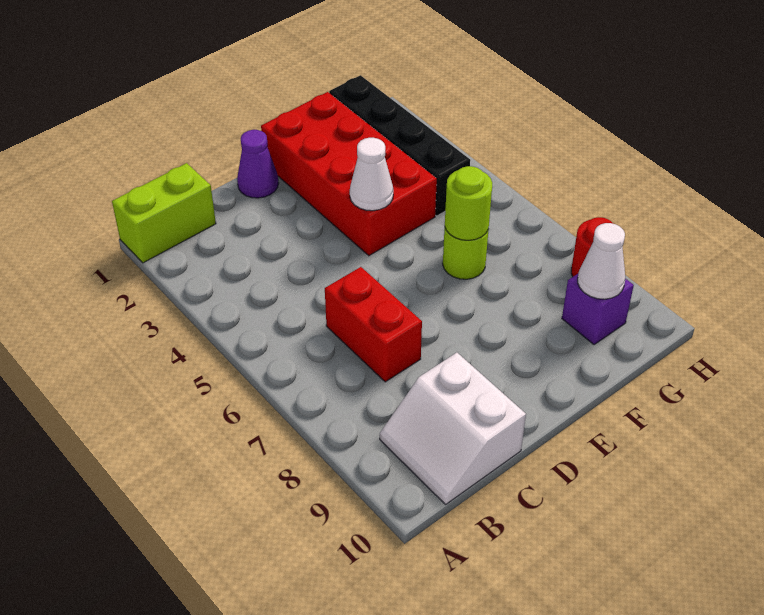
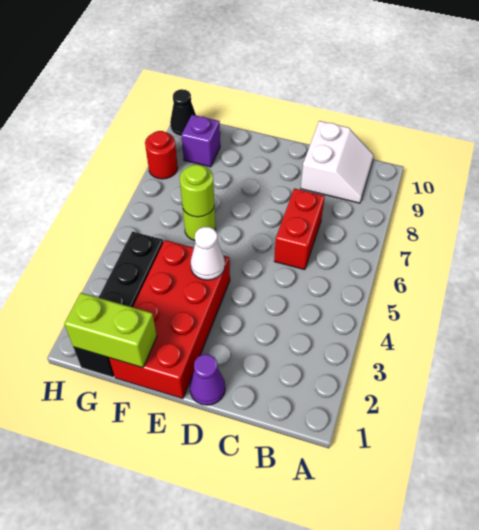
lime brick A1:B1 level 1 -> lime brick F1:G1 level 2
white cone G9 level 2 -> none
none -> black cone H10 level 1

